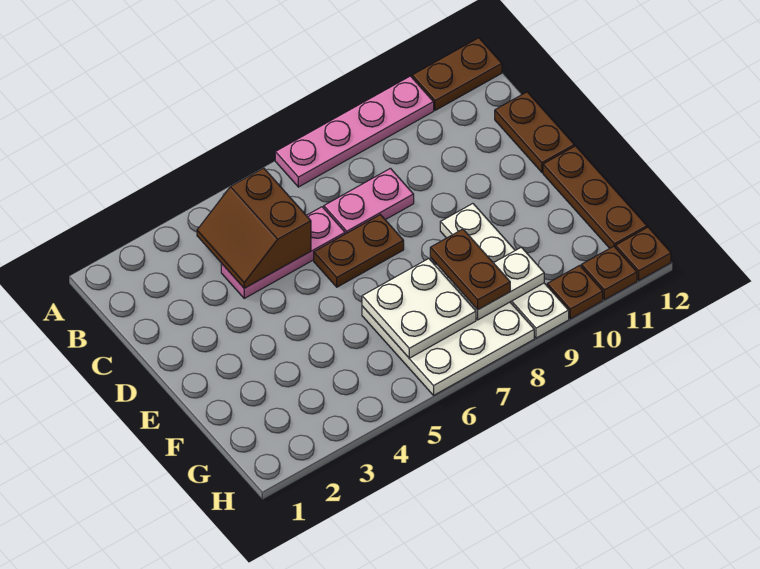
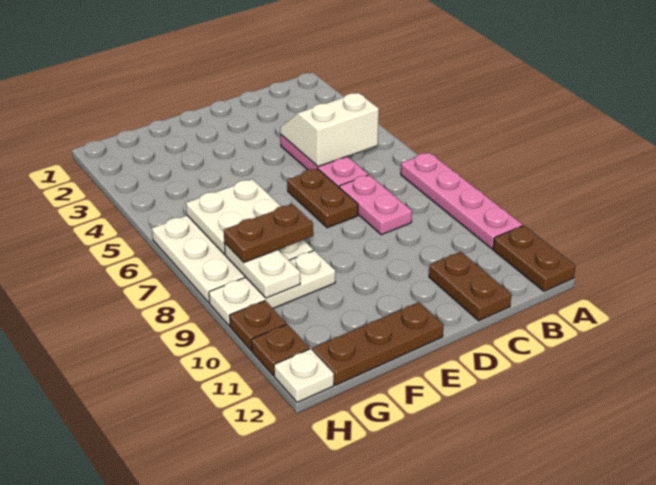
brown slope B4:C5 level 2 top 5 -> white slope B4:C5 level 2 top 5
brown plate C12:D12 level 1 -> brown plate C11:C12 level 1
white plate E9:H9 level 1 -> white plate F9:H9 level 1
brown plate H12 level 1 -> white plate H12 level 1

